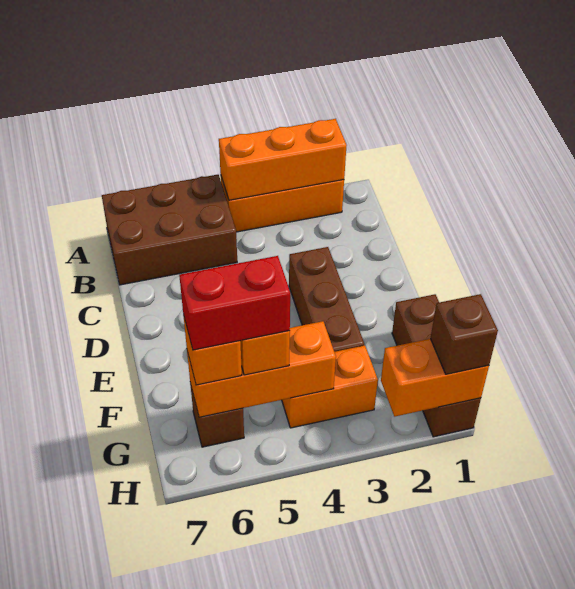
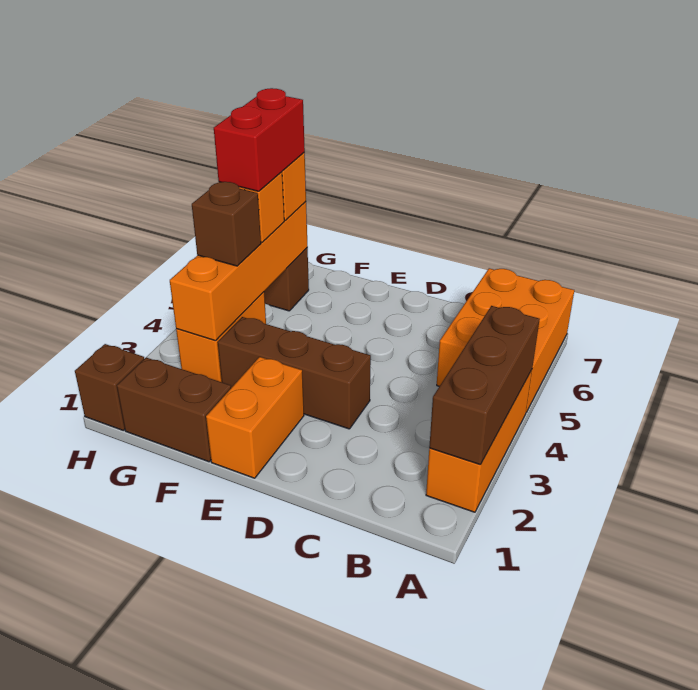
orange brick A2:A4 level 2 -> brown brick A2:A4 level 2
brown brick A5:B7 level 1 -> orange brick A5:B7 level 1
orange brick G4:G6 level 2 -> orange brick G3:G6 level 2
orange brick H1:H2 level 2 -> orange brick E1:E2 level 1
brown brick H1 level 3 -> brown brick G4 level 3

